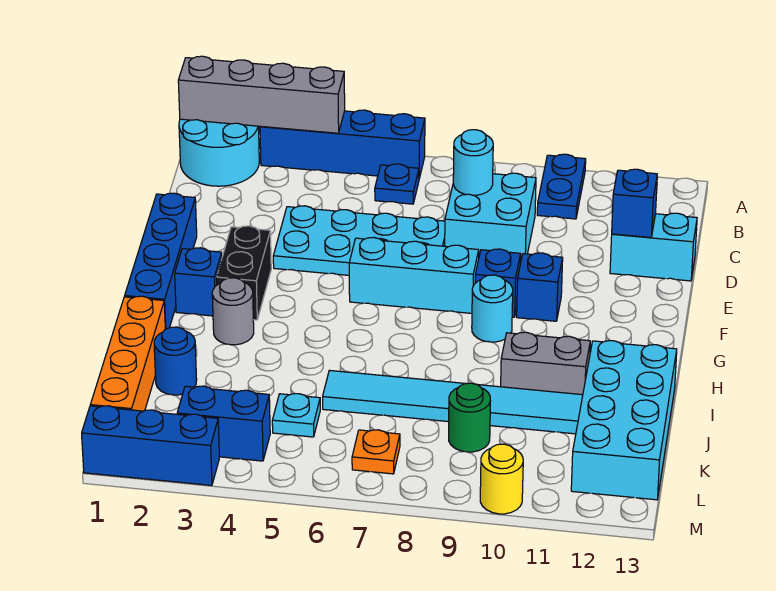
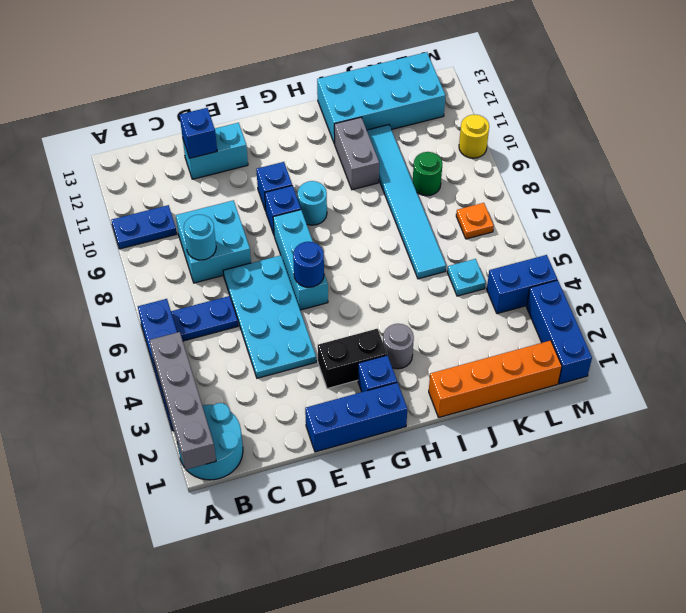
blue plate B6 level 1 -> blue plate B6:C6 level 1
cyan brick D12:D13 level 1 -> cyan brick D12:E12 level 1
blue brick E1:H1 level 1 -> blue brick E1:G1 level 1
blue round brick J2 level 1 -> blue round brick F6 level 2
blue brick L3:L4 level 1 -> blue brick L4:M4 level 1

